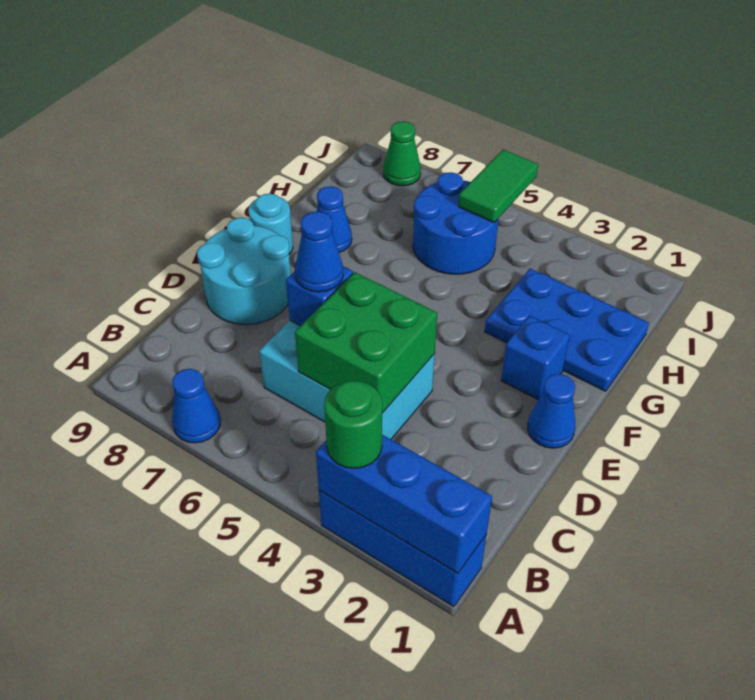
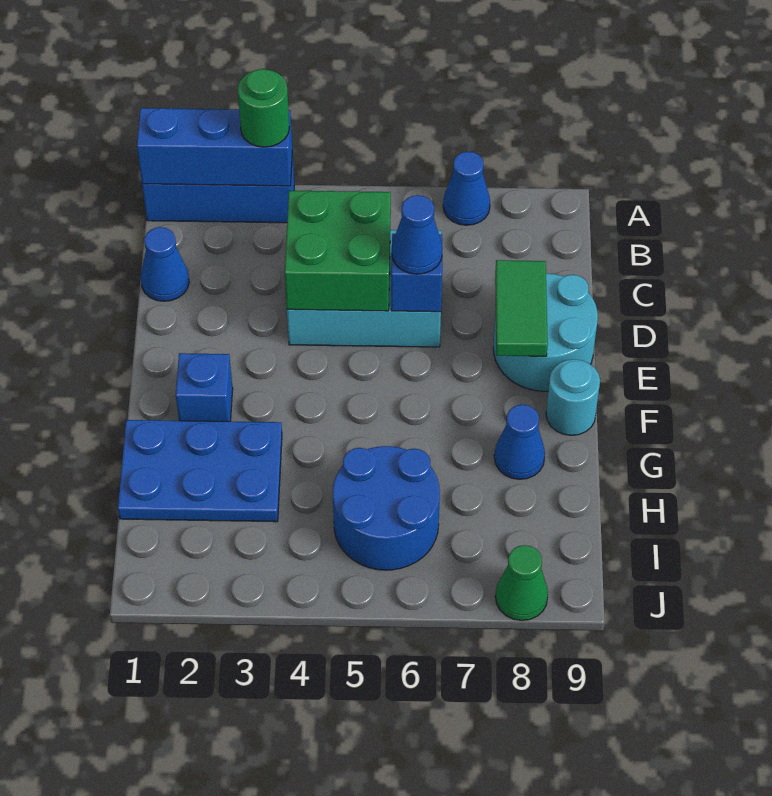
blue cone E1 level 1 -> blue cone C1 level 1
green tile I5:J5 level 2 -> green tile D8:E8 level 2

